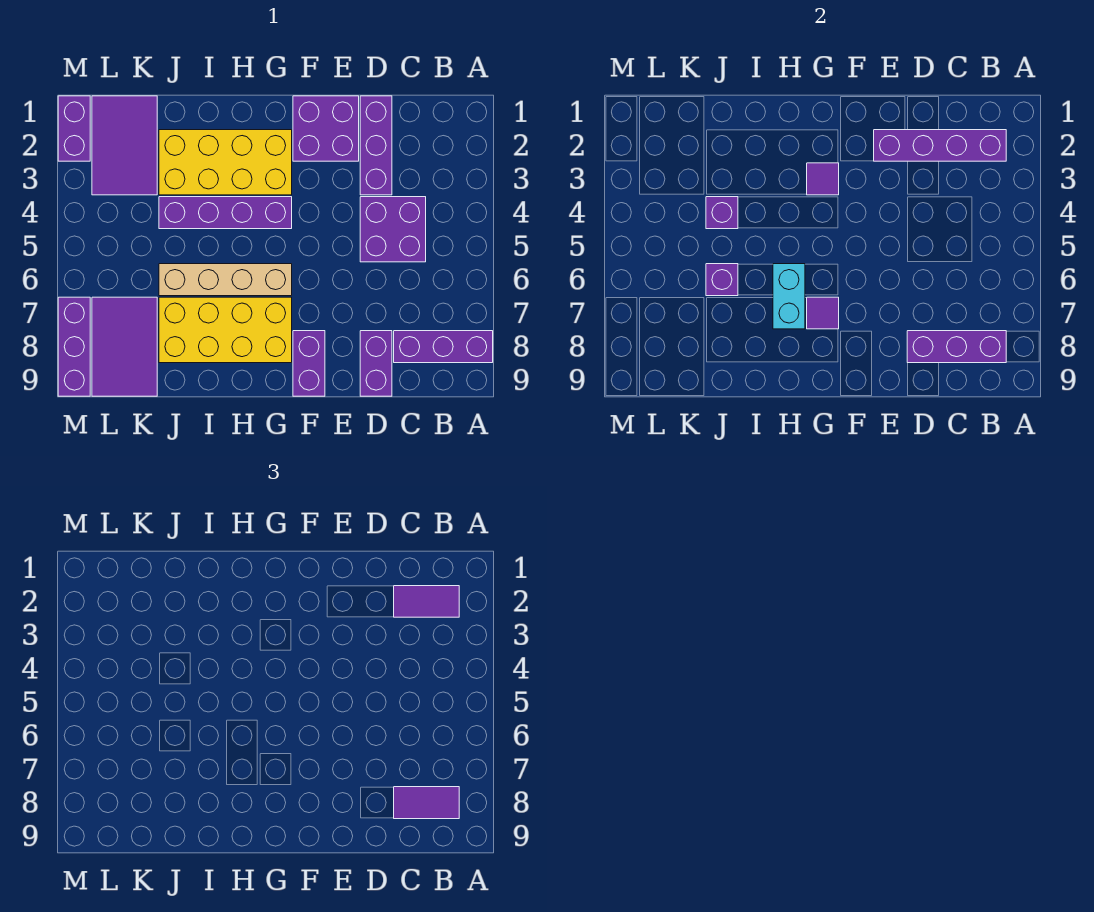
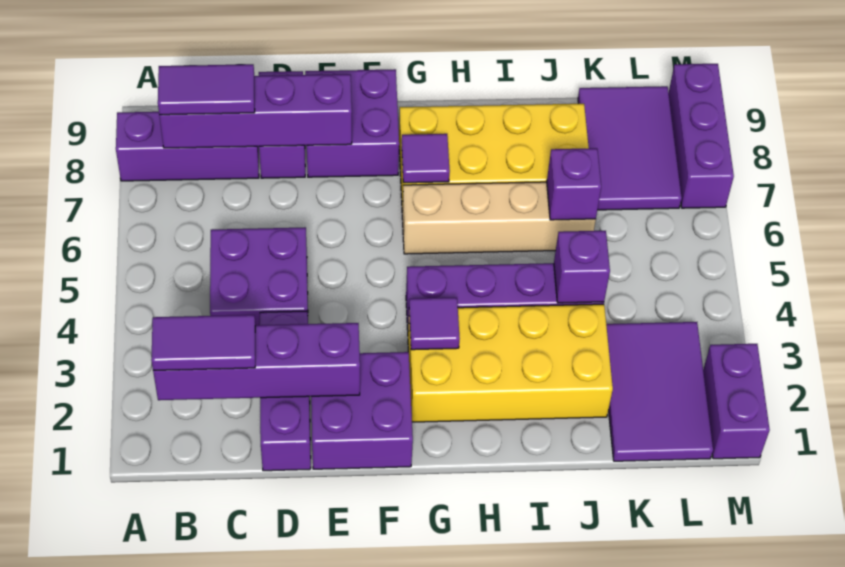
purple brick B8:D8 level 2 -> purple brick B8:E8 level 2
purple brick F8:F9 level 1 -> purple brick E8:F9 level 1
cyan brick H6:H7 level 2 -> none

